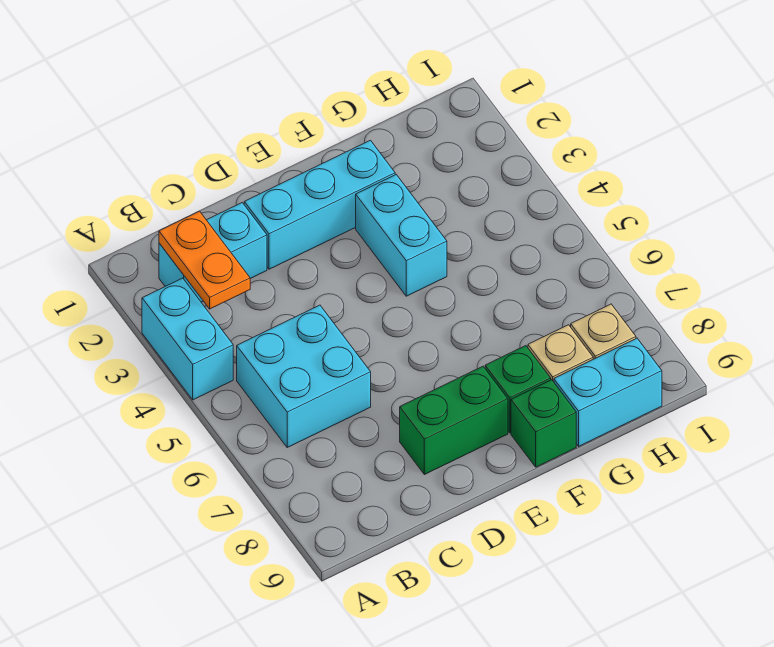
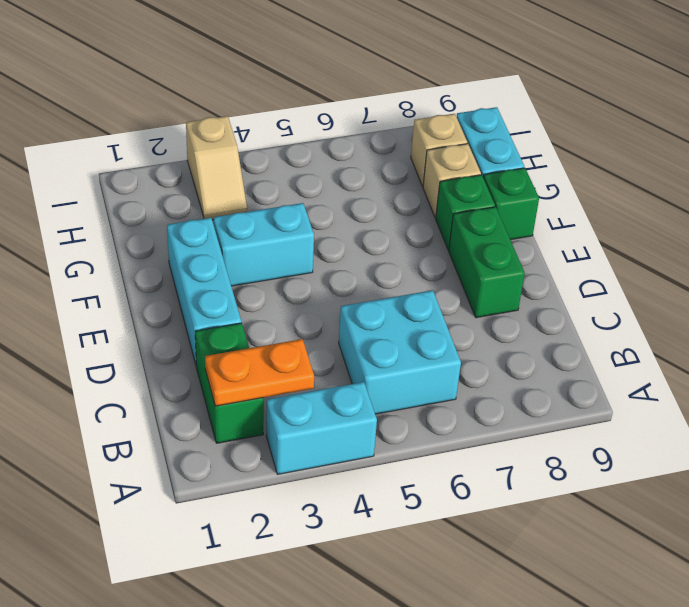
cyan brick B2:C2 level 1 -> green brick B2:C2 level 1
none -> tan slope H3:I3 level 1 top I

